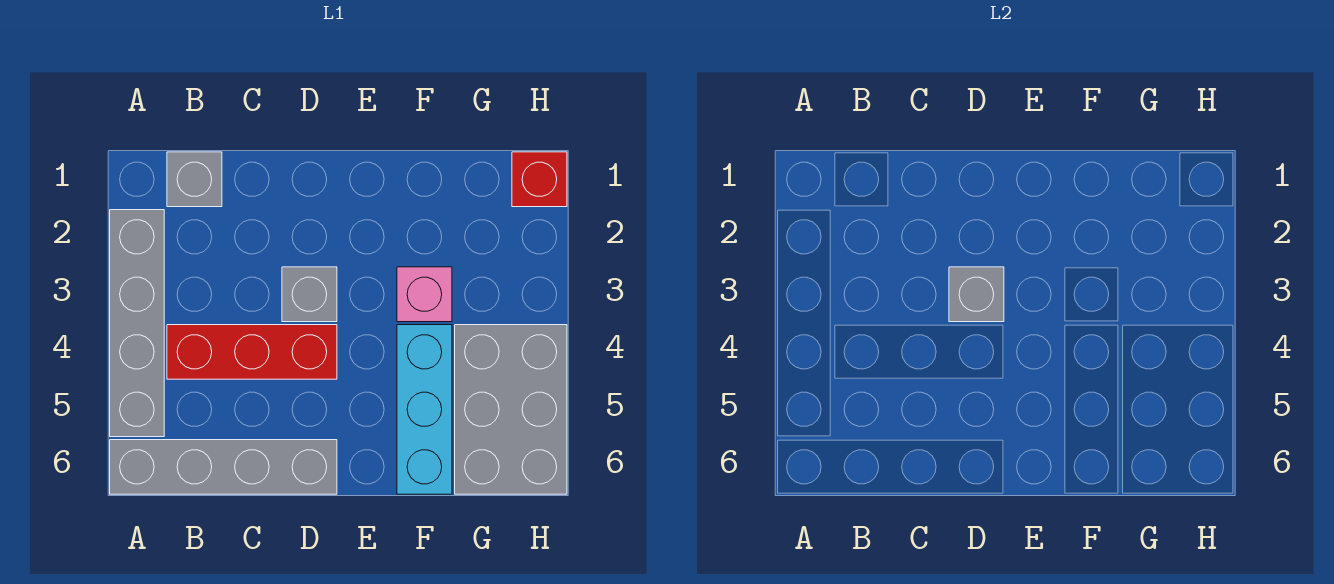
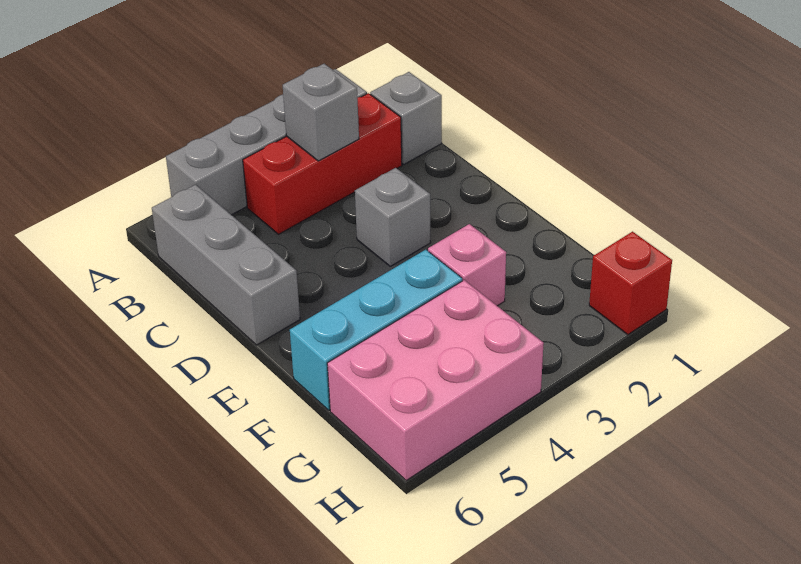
grey brick A6:D6 level 1 -> grey brick B6:D6 level 1
red brick B4:D4 level 1 -> red brick B2:B4 level 1
grey brick D3 level 2 -> grey brick B3 level 2
grey brick G4:H6 level 1 -> pink brick G4:H6 level 1

